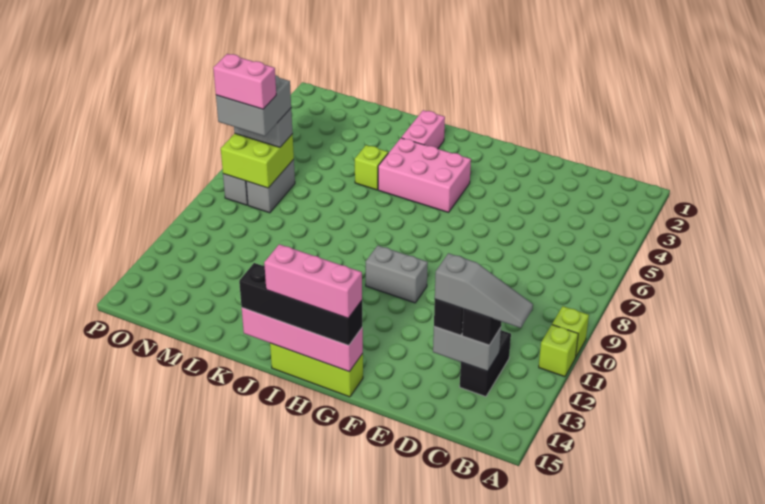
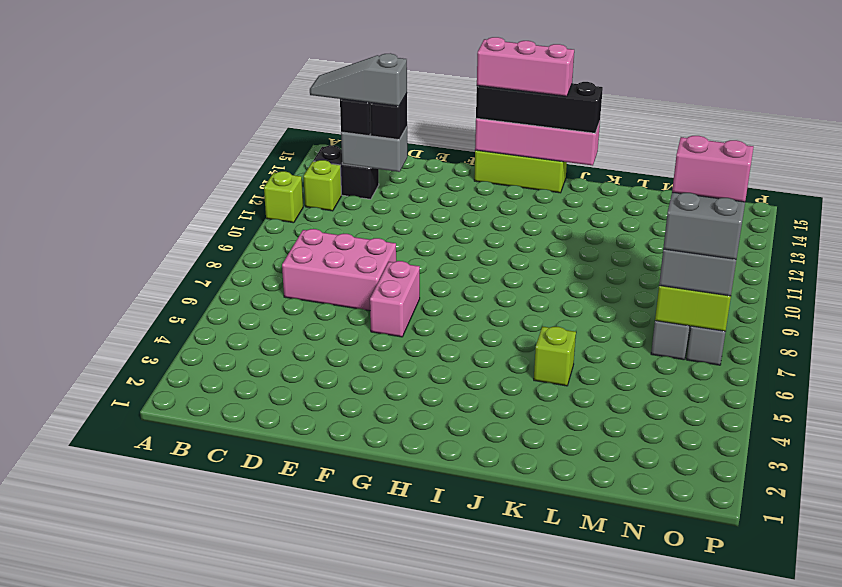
lime brick A10 level 1 -> lime brick B12 level 1
black brick C12:C13 level 1 -> black brick B13:C13 level 1
grey brick G10:H10 level 1 -> none
pink brick H4:J5 level 1 -> pink brick C7:E8 level 1
pink brick J2:J3 level 1 -> pink brick F6:F7 level 1

